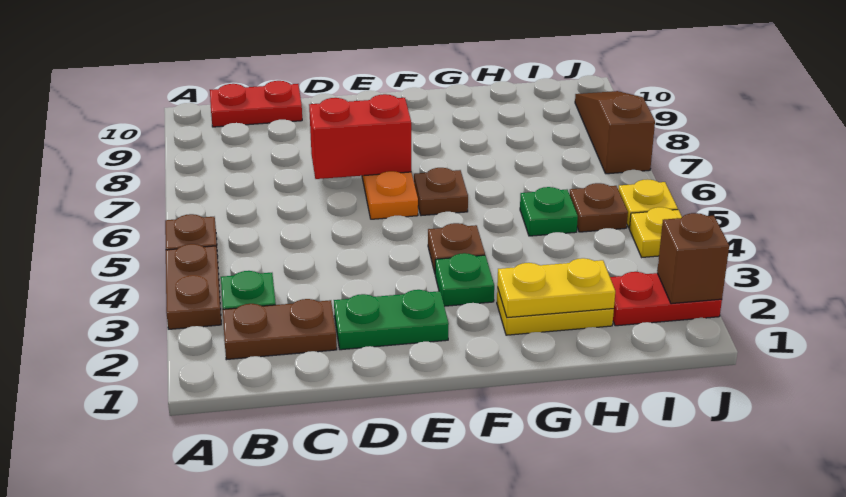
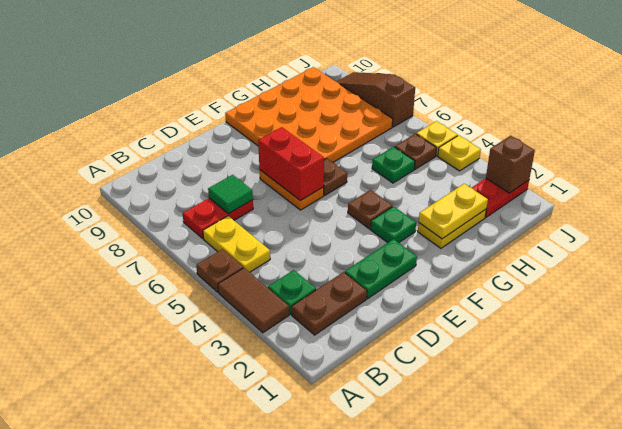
brown plate A3:A4 level 1 -> brown tile A3:A4 level 1
none -> yellow plate B5:B6 level 1
red plate B10:C10 level 1 -> red plate B7:C7 level 1
none -> green tile C7 level 2
red brick D7:E7 level 2 -> red brick E6:E7 level 2
none -> orange plate F7:I10 level 1

